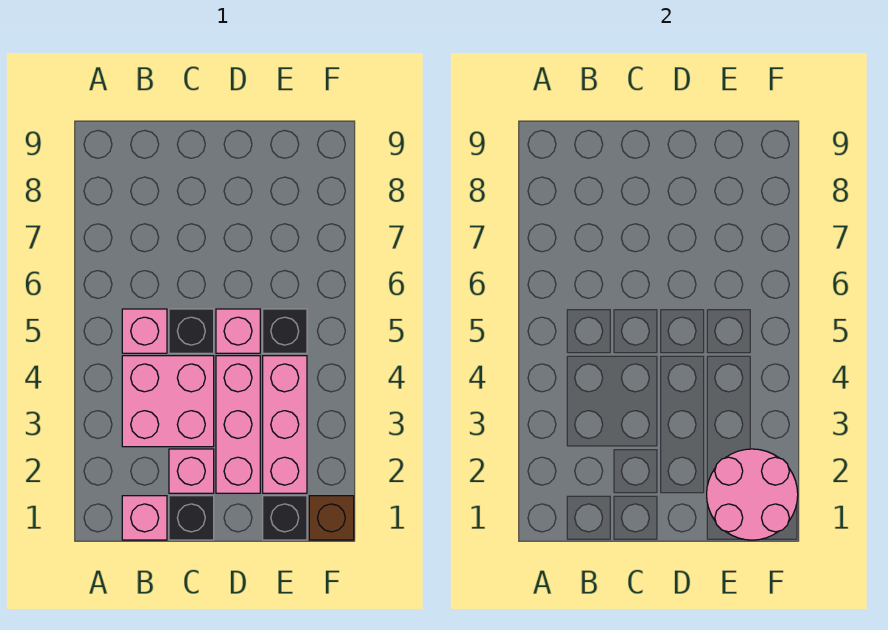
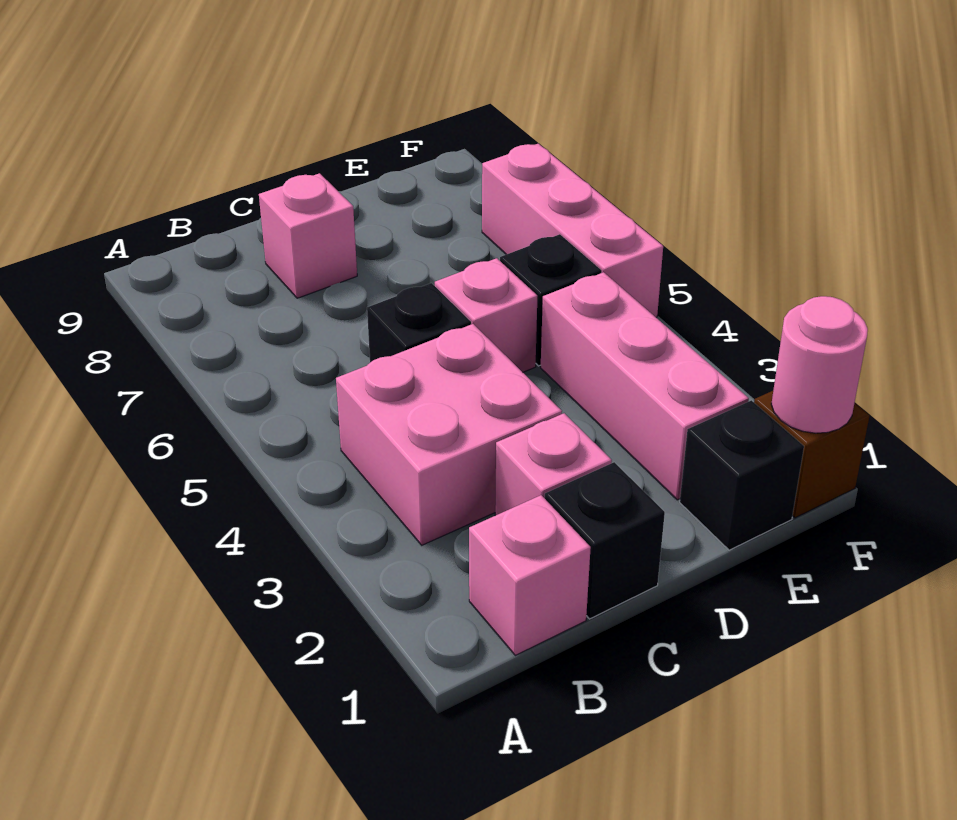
pink brick B5 level 1 -> pink brick C8 level 1
pink brick D2:D4 level 1 -> pink brick F5:F7 level 1
pink round brick E1:F2 level 2 -> pink round brick F1 level 2

